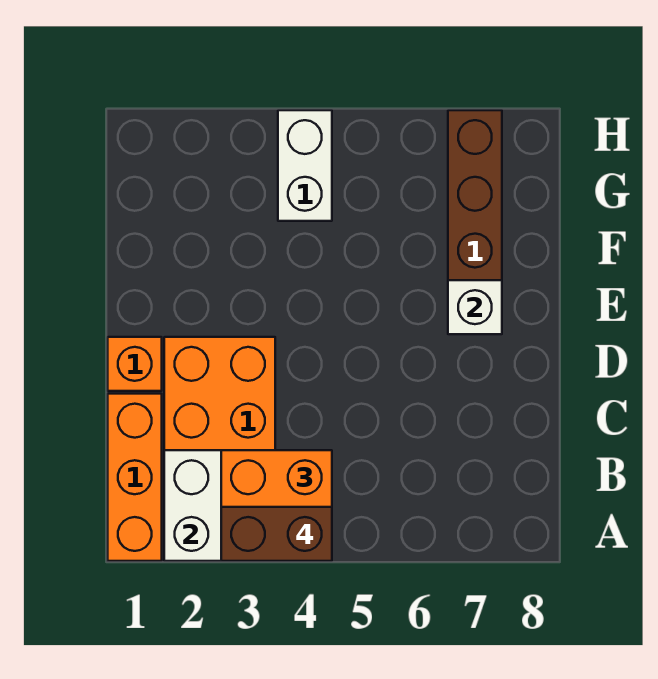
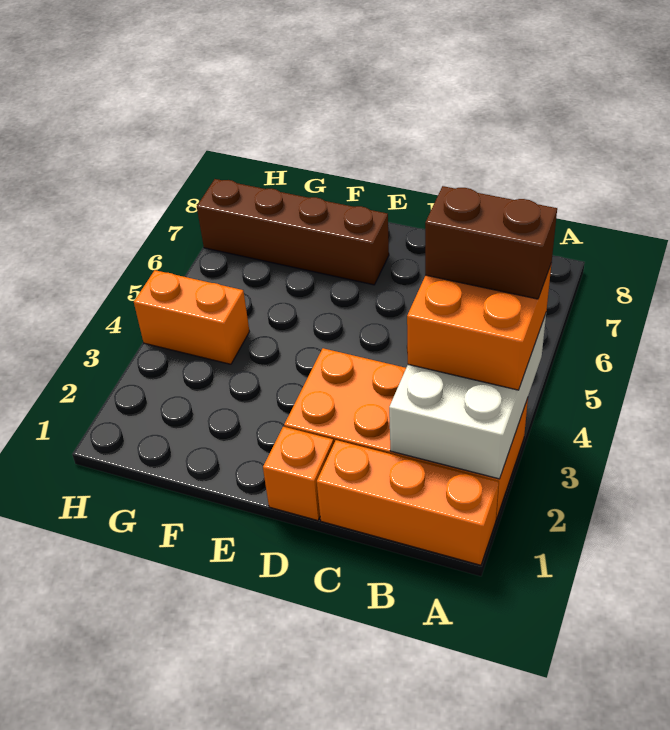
brown brick A3:A4 level 4 -> brown brick A4:B4 level 4
white brick E7 level 2 -> none
white brick G4:H4 level 1 -> orange brick G4:H4 level 1

